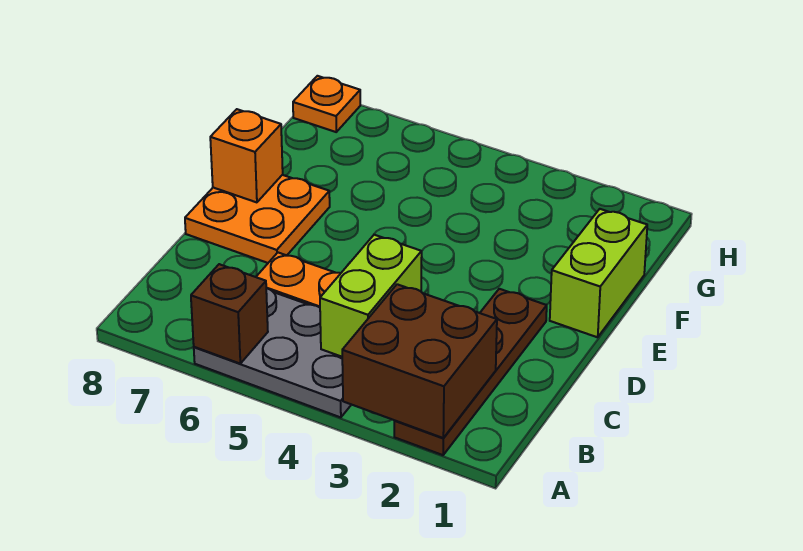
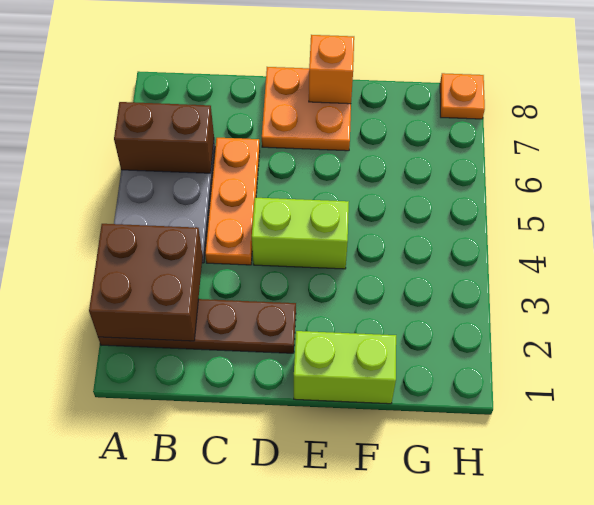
brown brick A6 level 2 -> brown brick A6:B6 level 2
lime brick B4:C4 level 2 -> lime brick D4:E4 level 1

